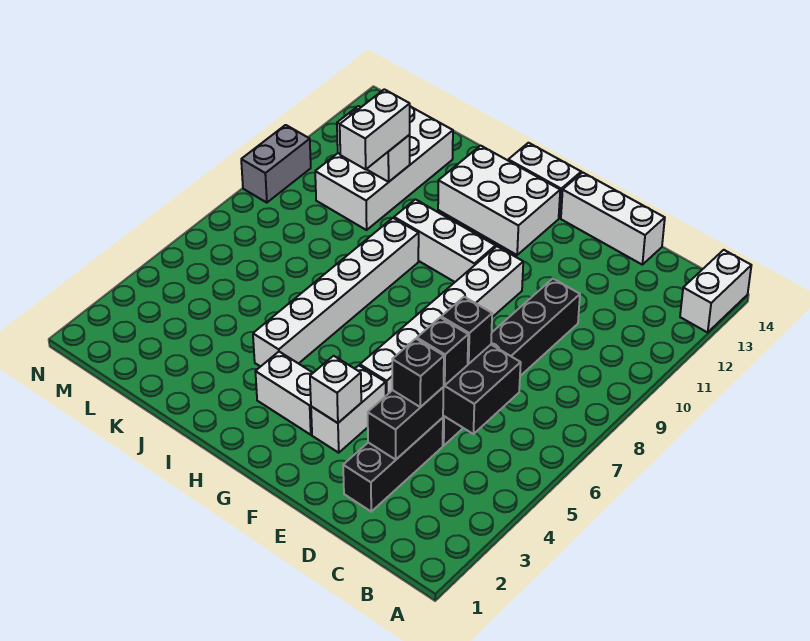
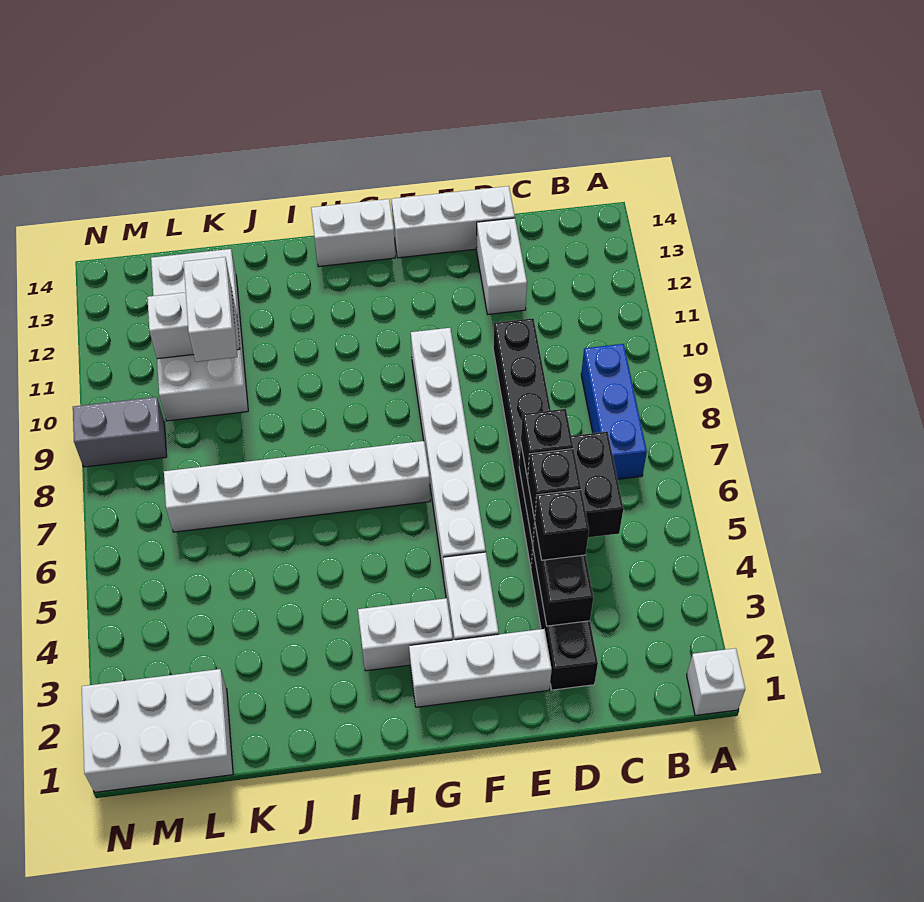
white brick A13:A14 level 1 -> white brick D12:D13 level 1
none -> blue brick B7:B9 level 1
white brick F3 level 2 -> white brick A1 level 1
white brick G10:I10 level 1 -> white brick E2:G2 level 1
white brick G12:I13 level 1 -> white brick L1:N2 level 1
white brick I4:I9 level 1 -> white brick G7:L7 level 1
grey brick N9:N10 level 1 -> grey brick M9:N9 level 1

